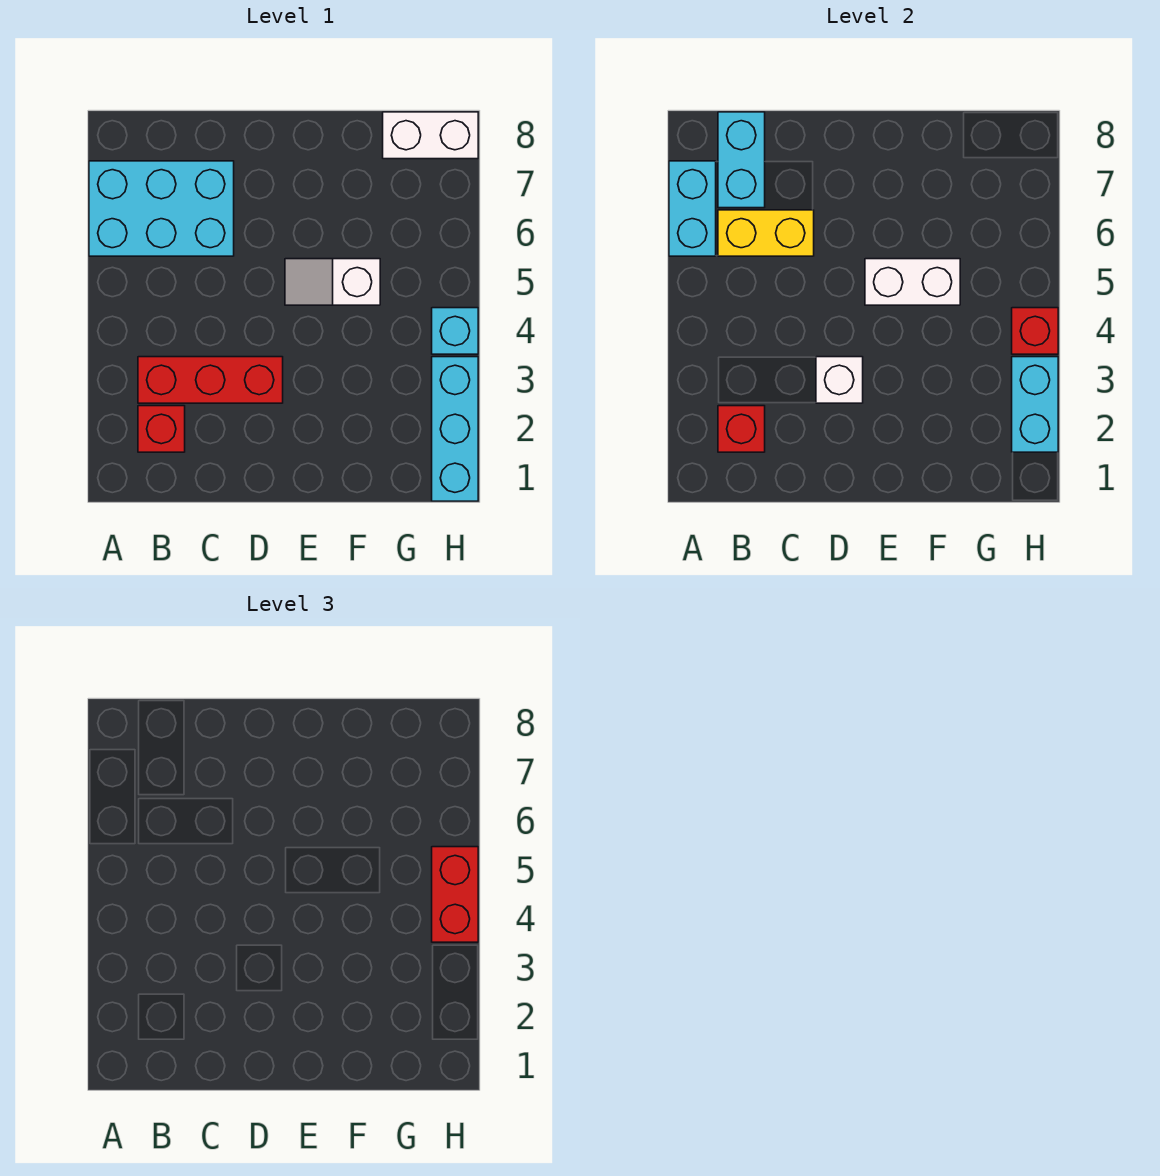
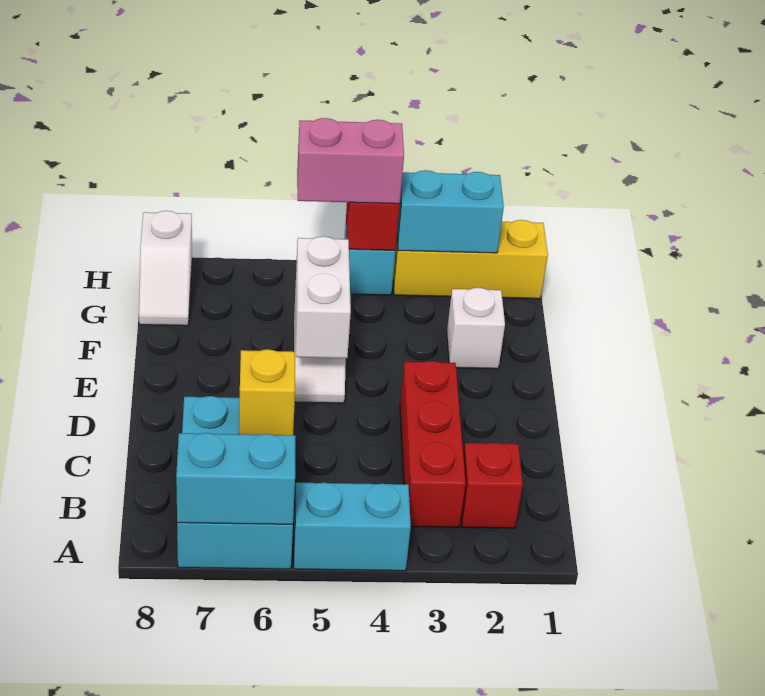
red brick B2 level 2 -> none
yellow brick B6:C6 level 2 -> yellow brick C6 level 2
cyan brick B7:B8 level 2 -> cyan brick A4:A5 level 1
white brick D3 level 2 -> white brick F2 level 1
white brick G8:H8 level 1 -> white slope G8:H8 level 1 top H
cyan brick H1:H3 level 1 -> yellow brick H1:H3 level 1
red brick H4:H5 level 3 -> pink brick H4:H5 level 3

